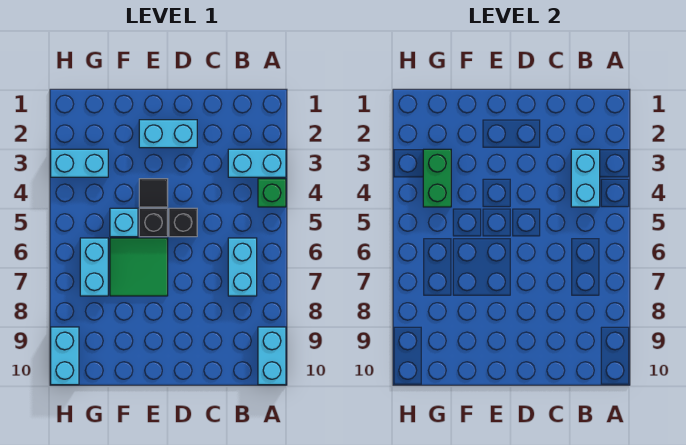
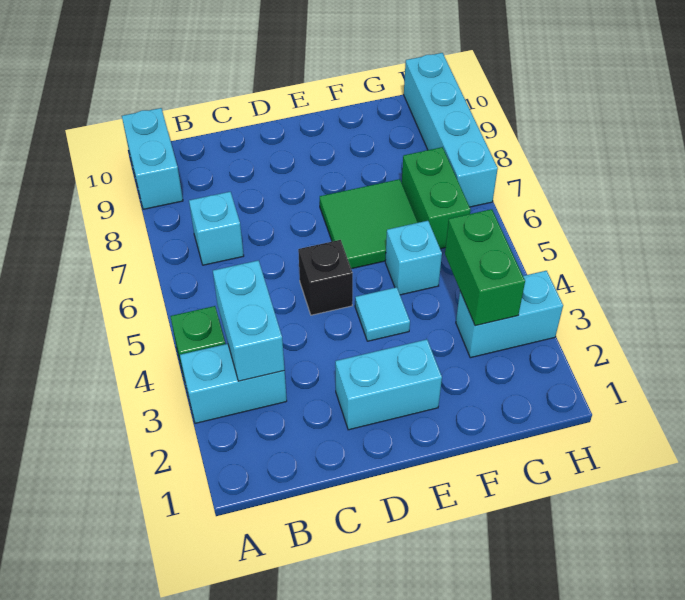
cyan brick B6:B7 level 1 -> cyan brick B7 level 1
black tile E4 level 1 -> cyan tile E4 level 1
black brick E5 level 1 -> none
cyan brick G6:G7 level 1 -> green brick G6:G7 level 1
cyan brick H9:H10 level 1 -> cyan brick H7:H10 level 1

